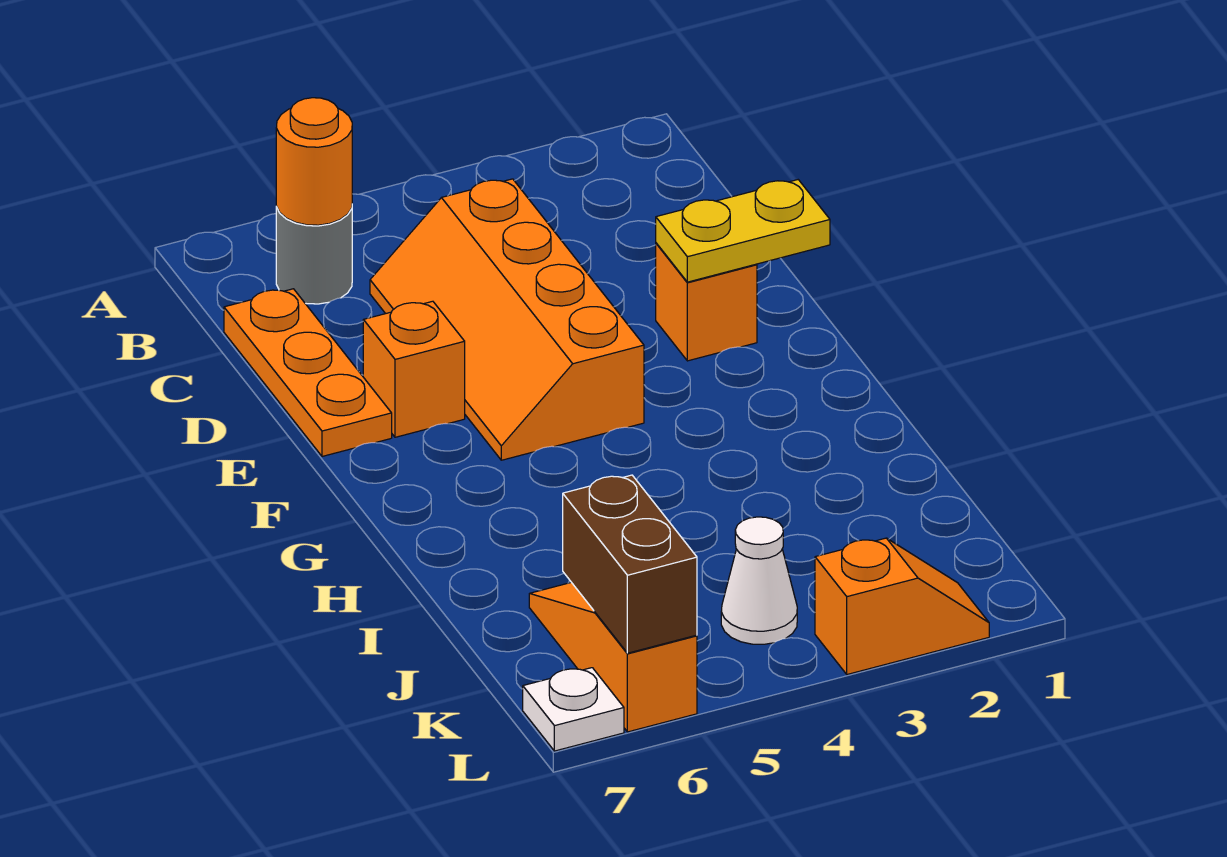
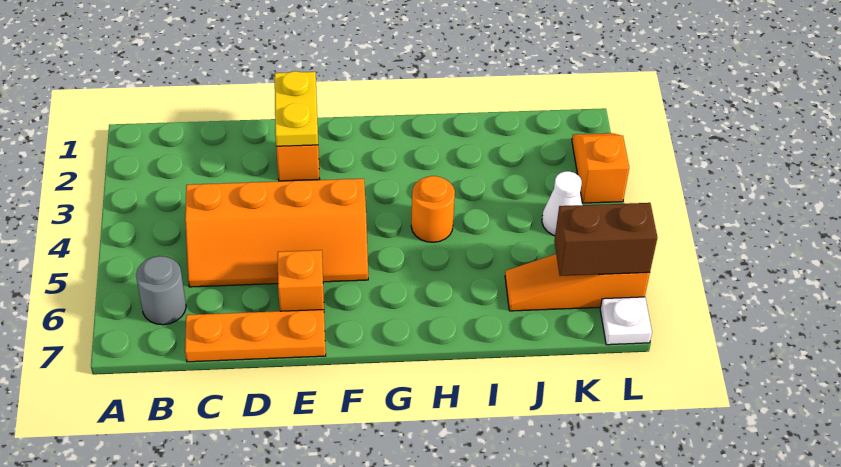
orange round brick B6 level 2 -> orange round brick H4 level 1

